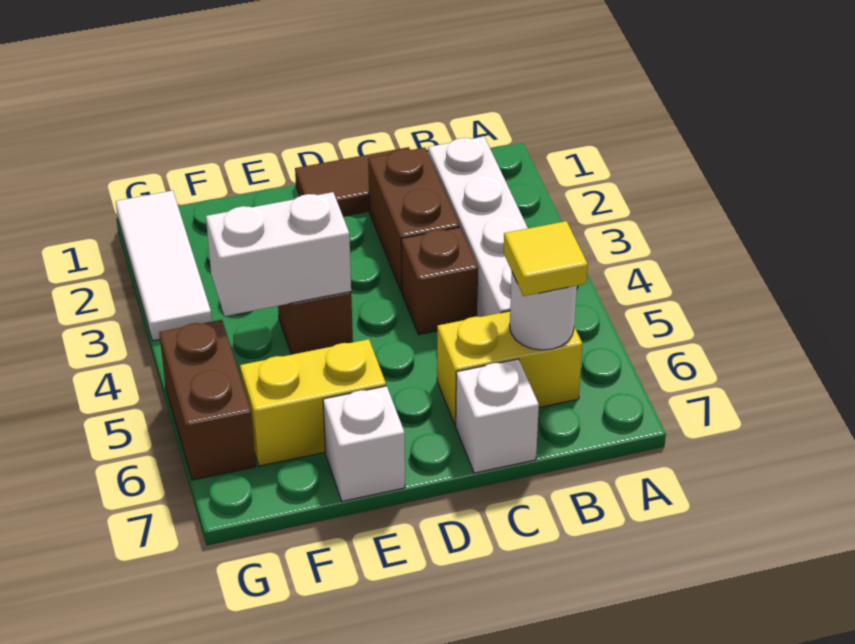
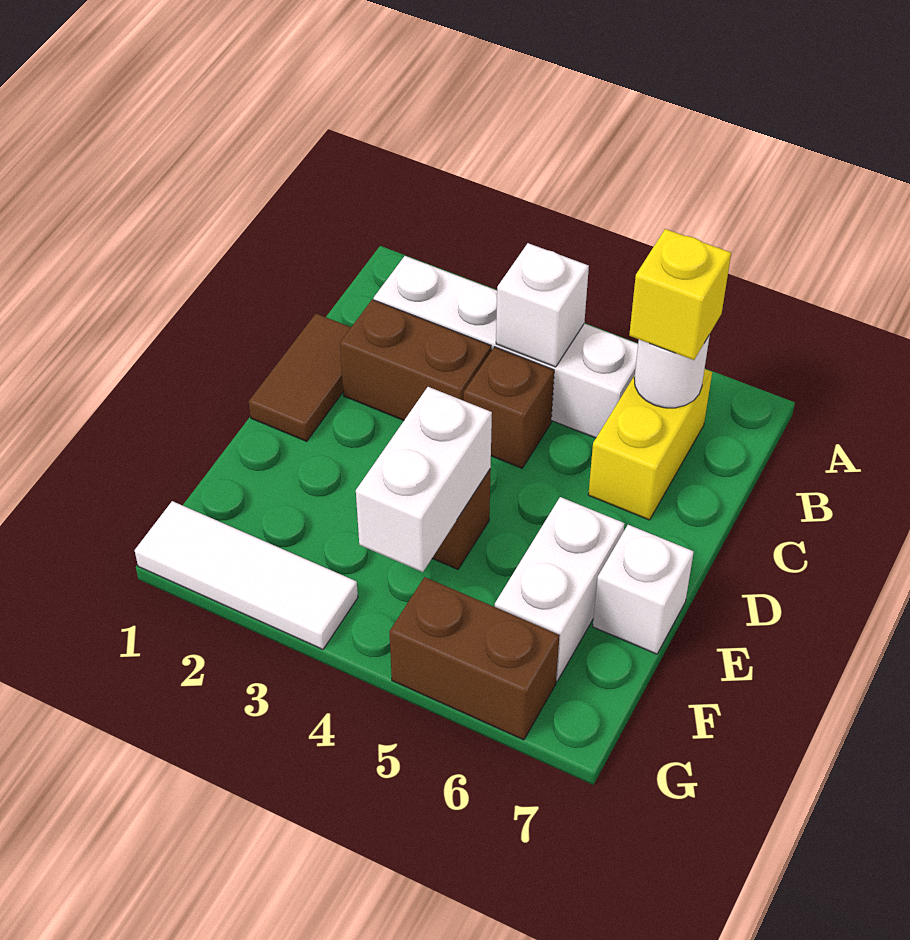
yellow tile B6 level 3 -> yellow brick B6 level 3
white brick C7 level 1 -> white brick B4 level 2
yellow brick E6:F6 level 1 -> white brick E6:F6 level 1

